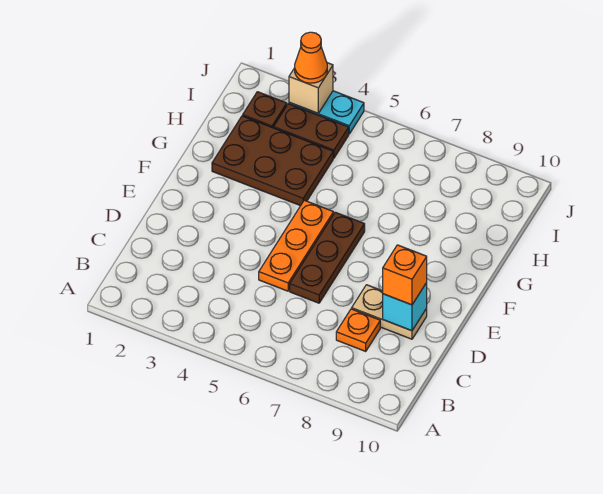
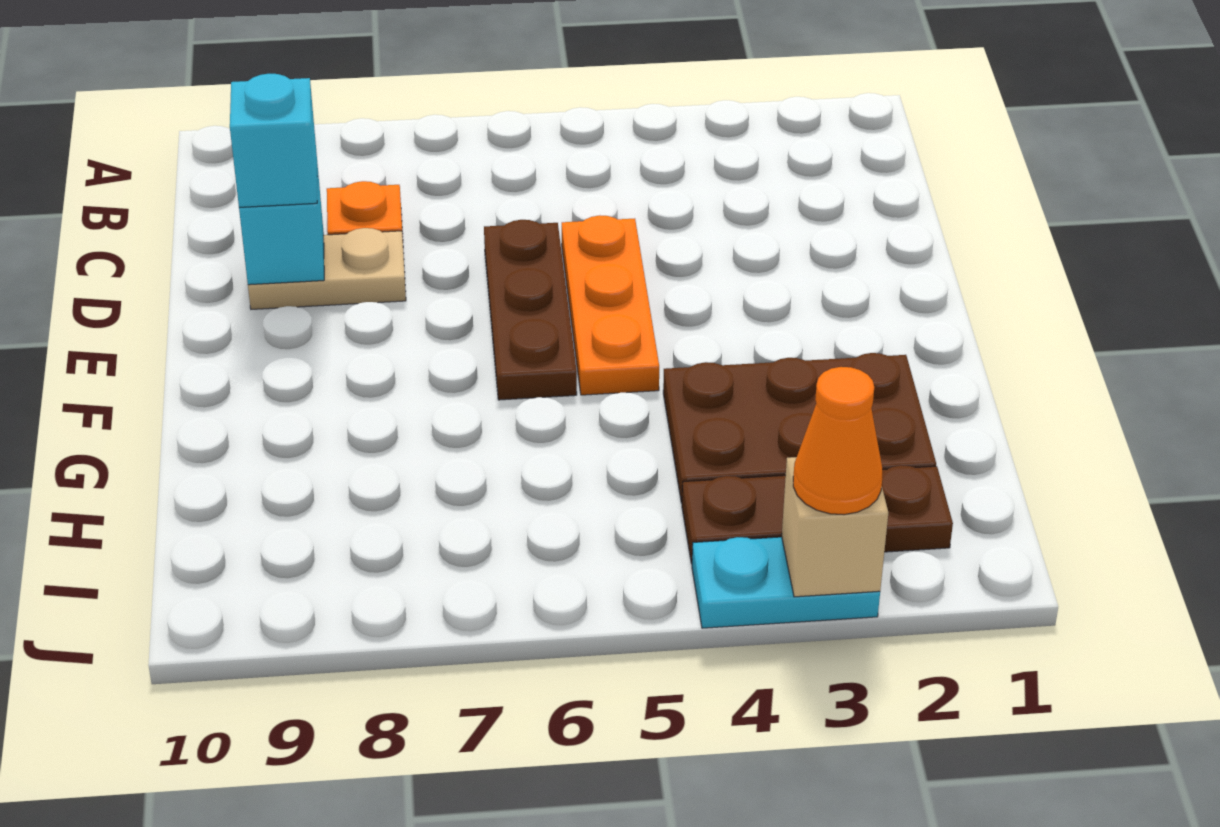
orange brick D9 level 3 -> cyan brick D9 level 3

